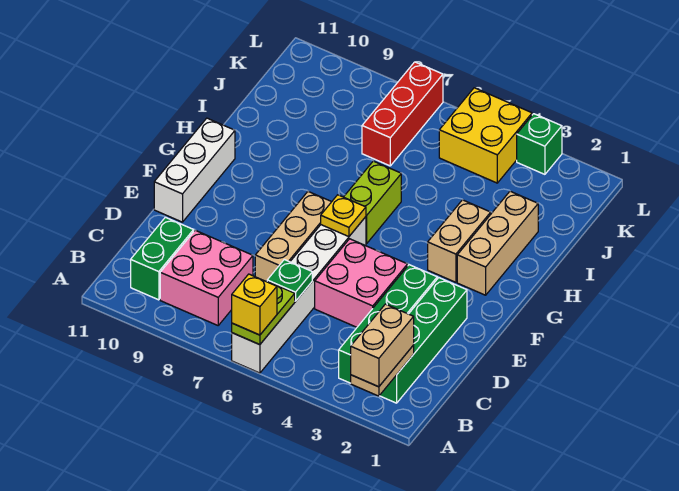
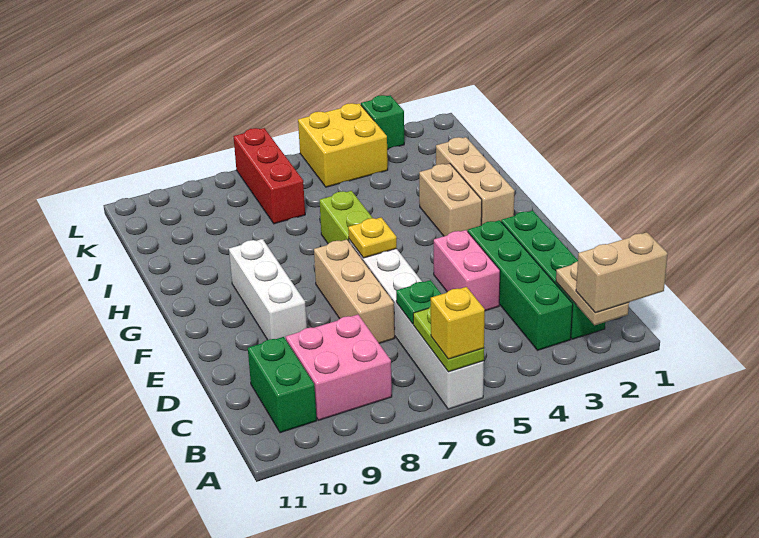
tan brick A2:B2 level 3 -> tan brick A1:A2 level 3
pink brick D4:E5 level 1 -> pink brick D4:E4 level 1
white brick E11:G11 level 1 -> white brick E9:G9 level 1

